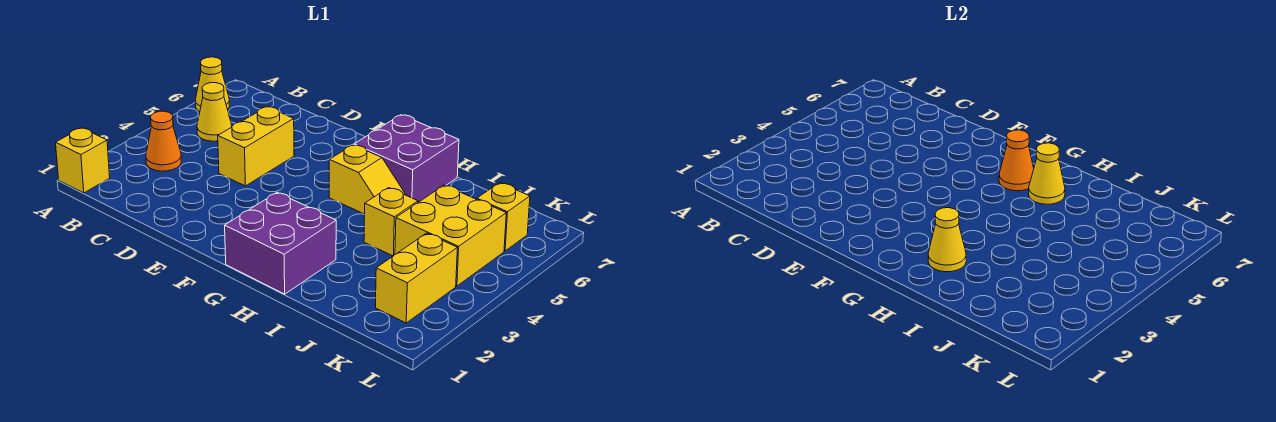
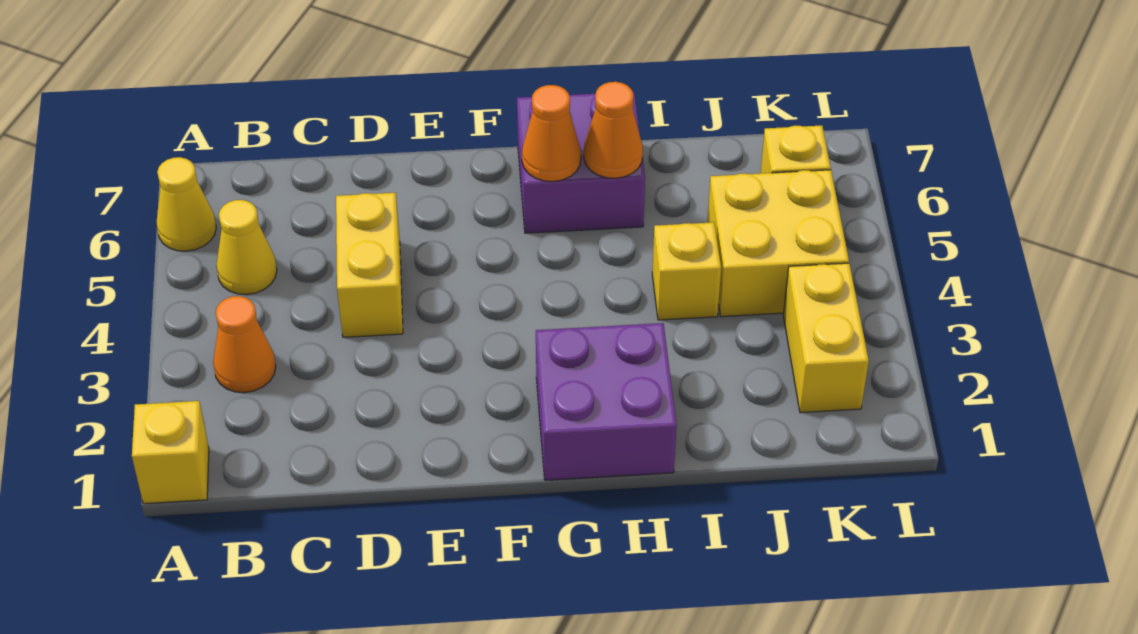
yellow slope G5:H5 level 1 top G -> none
yellow cone H2 level 2 -> none
yellow cone H6 level 2 -> orange cone H6 level 2

